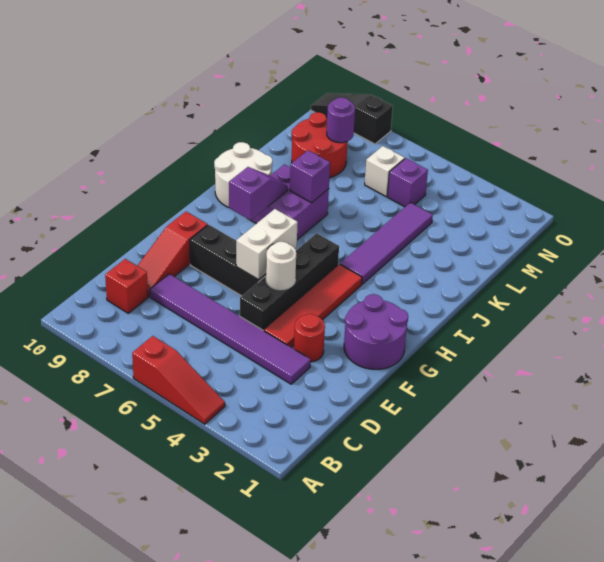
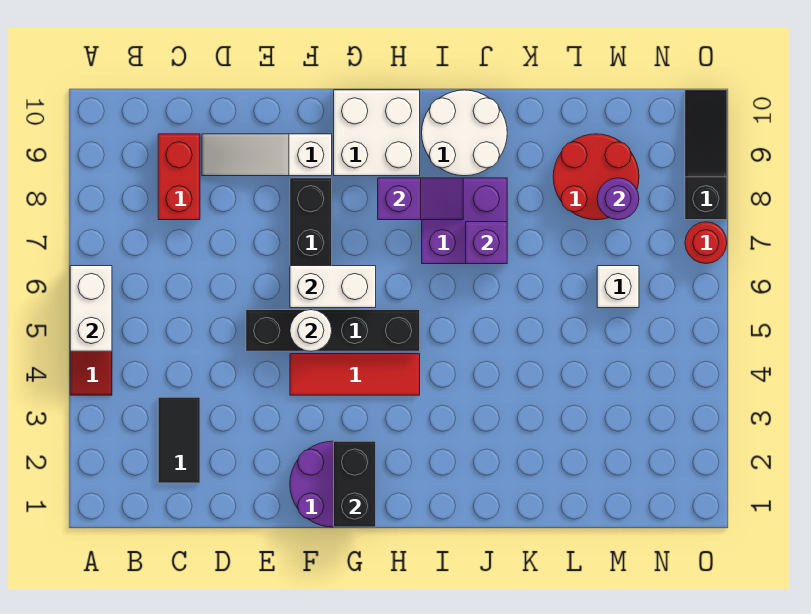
none -> white brick A5:A6 level 2
none -> black tile C2:C3 level 1
red brick C9 level 1 -> red brick C8:C9 level 1
purple tile D3:D8 level 1 -> none
red slope D9:F9 level 1 top F -> white slope D9:F9 level 1 top F
red round brick E3 level 1 -> red round brick O7 level 1
red tile E4:H4 level 1 -> red tile F4:H4 level 1
none -> black brick G1:G2 level 2
none -> white brick G9:H10 level 1
purple tile I4:L4 level 1 -> none
purple brick M5 level 1 -> none

